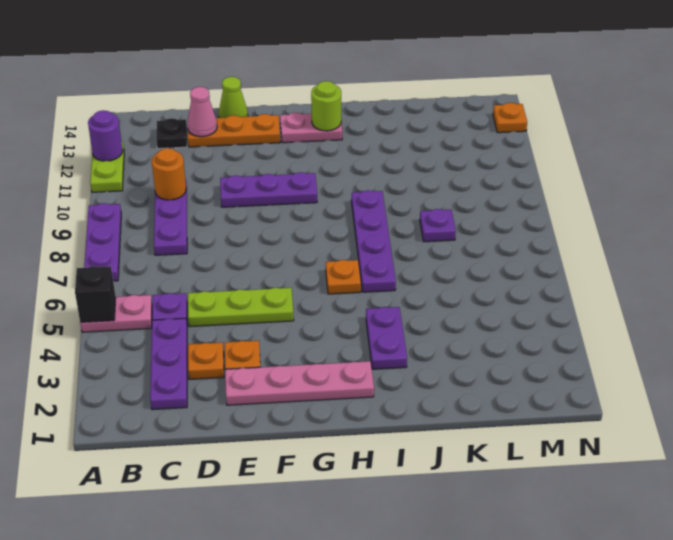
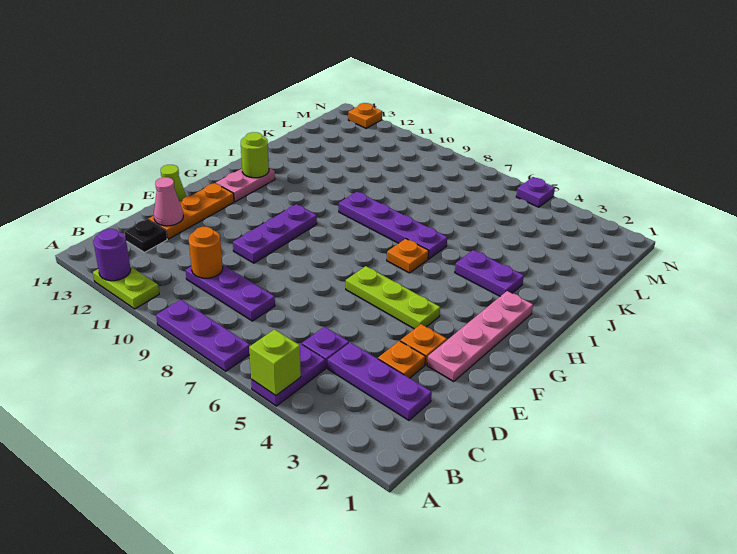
pink plate A5:B5 level 1 -> purple plate A5:B5 level 1
black brick A5 level 2 -> lime brick A5 level 2
lime plate D5:F5 level 1 -> lime plate F4:F6 level 1
purple plate K8 level 1 -> purple plate N5 level 1

